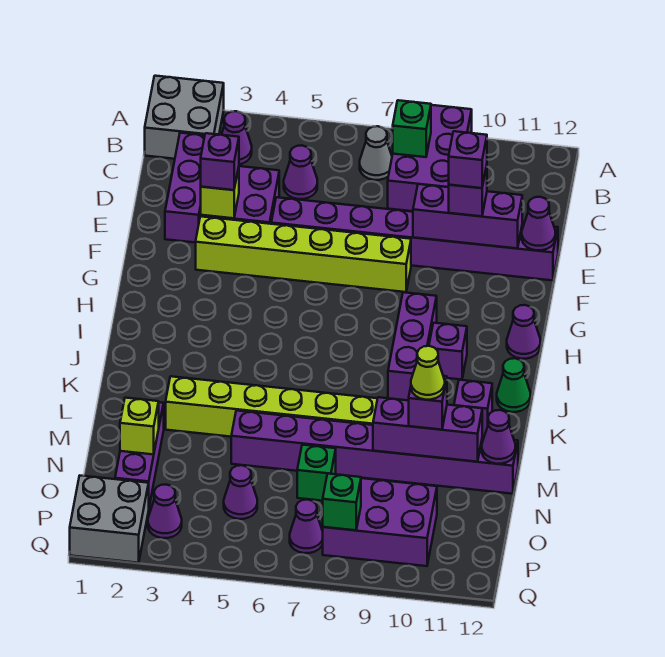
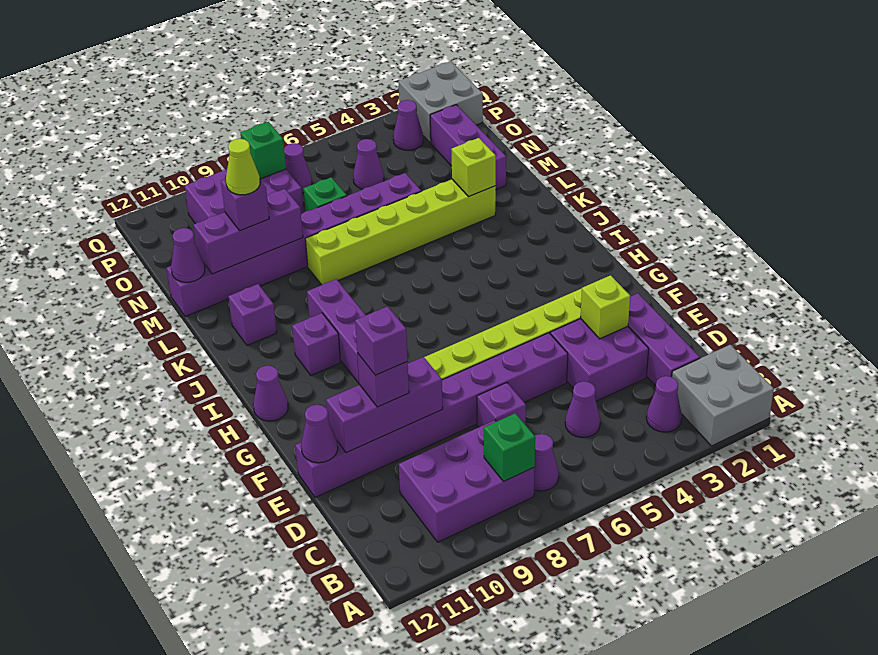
purple brick A8:C9 level 1 -> purple brick B8:C10 level 1
grey cone B7 level 1 -> purple cone B7 level 1
purple brick E3 level 3 -> purple brick D7 level 1
green cone J12 level 1 -> none
lime brick N2 level 2 -> lime brick L3 level 2

